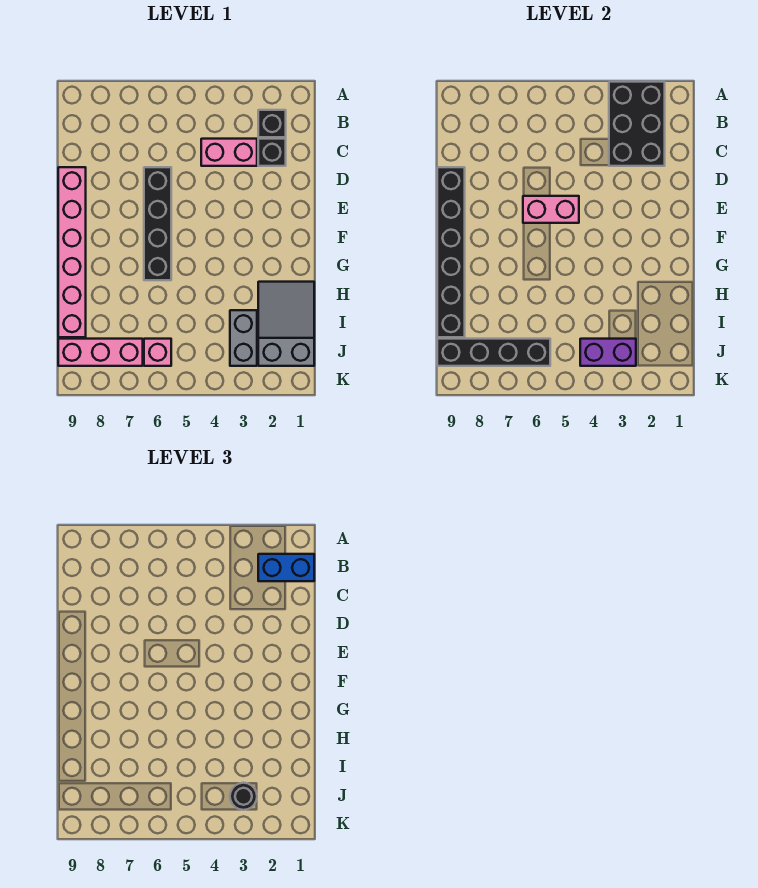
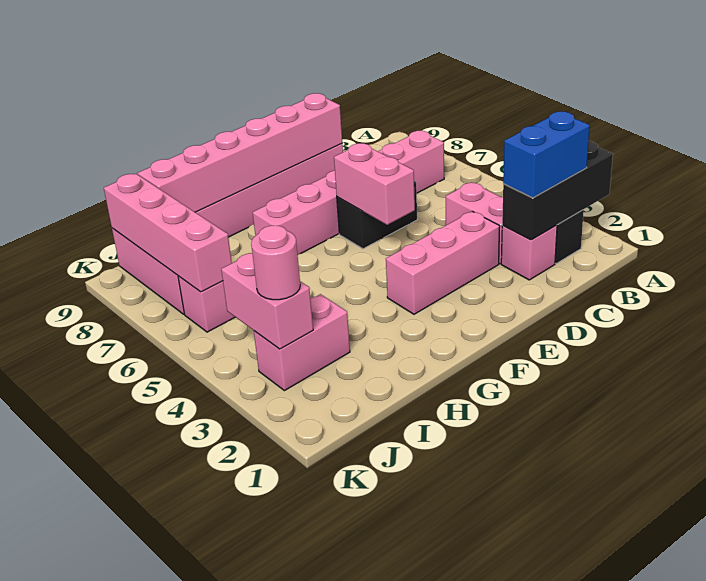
black brick A2:C3 level 2 -> black brick A2:C2 level 2
blue brick B1:B2 level 3 -> blue brick B2:C2 level 3
none -> pink brick B7:G7 level 1
black brick C2 level 1 -> pink brick C2 level 1
none -> pink brick D3:F3 level 1
black brick D6:G6 level 1 -> black brick D6:E6 level 1
black brick D9:I9 level 2 -> pink brick D9:I9 level 2
grey slope H1:J2 level 1 top J -> none
grey brick I3:J3 level 1 -> pink brick I3:J3 level 1
purple brick J3:J4 level 2 -> pink brick J3:J4 level 2
black round brick J3 level 3 -> pink round brick J3 level 3
black brick J6:J9 level 2 -> pink brick J6:J9 level 2

